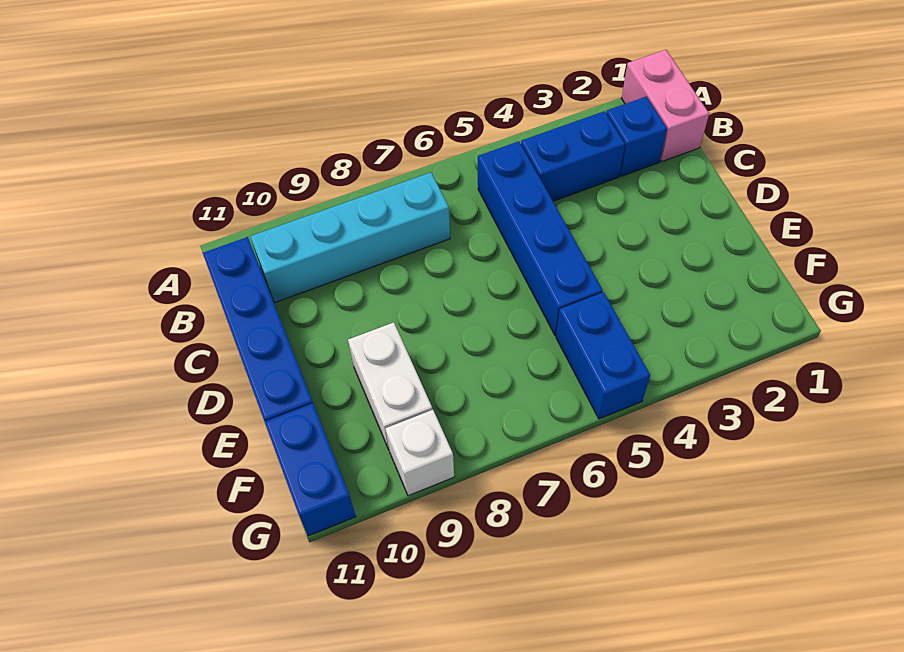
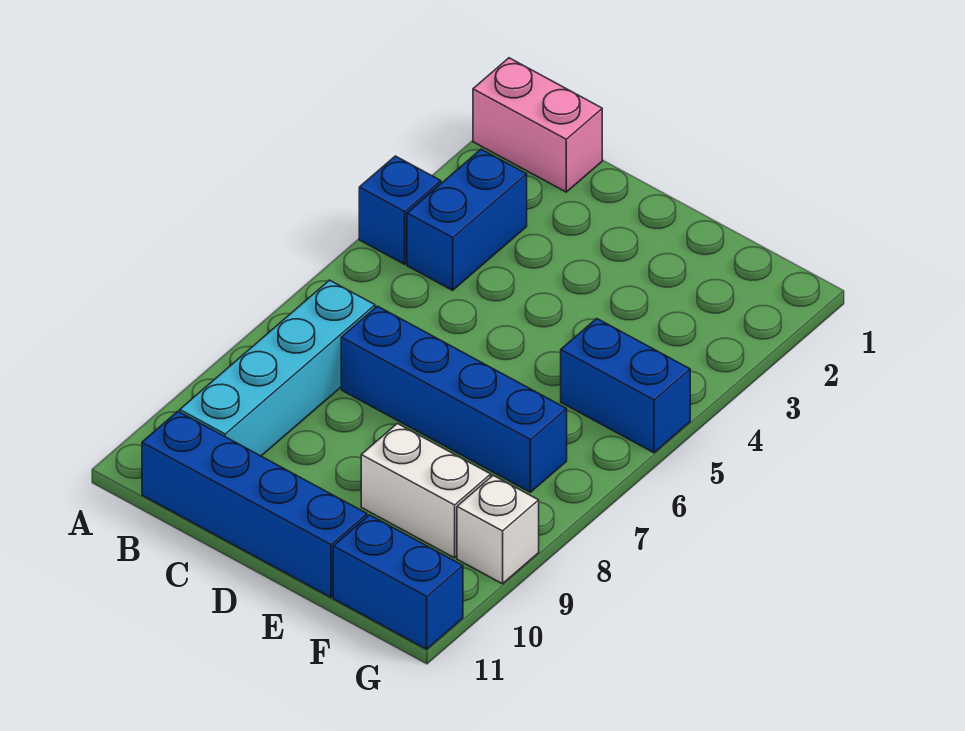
blue brick B2 level 1 -> blue brick A4 level 1
blue brick B5:E5 level 1 -> blue brick C7:F7 level 1

